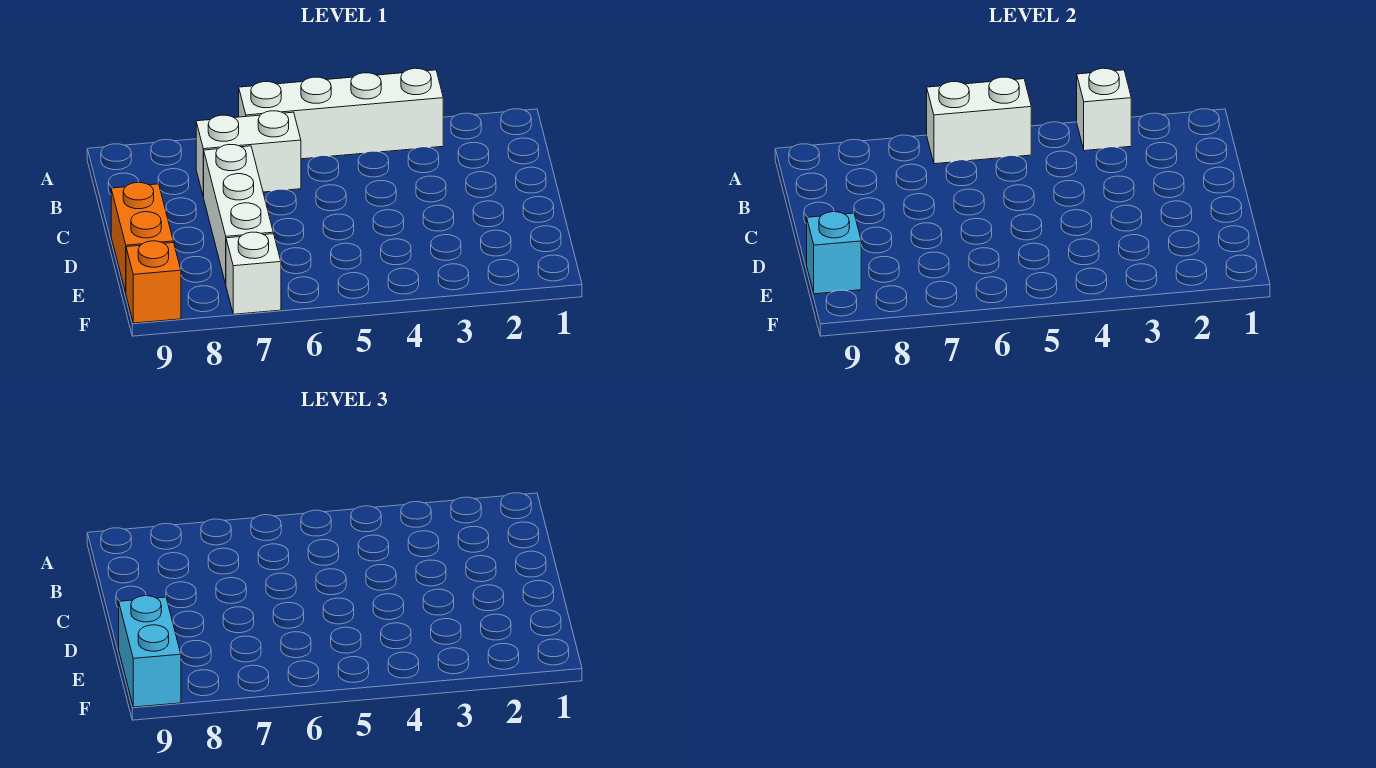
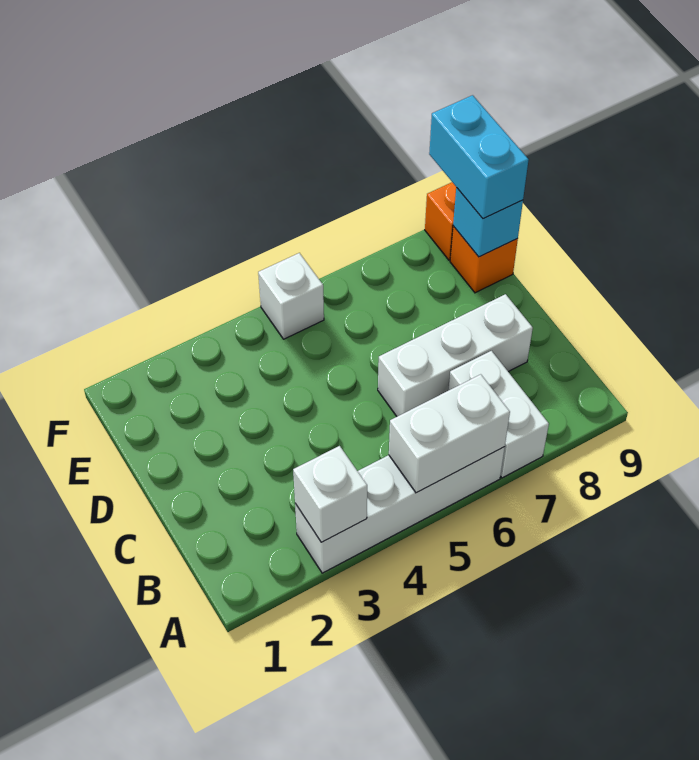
white brick B6:B7 level 1 -> white brick A7:B7 level 1
white brick C7:E7 level 1 -> white brick C6:C8 level 1
orange brick D9:E9 level 1 -> orange brick E9 level 1
white brick F7 level 1 -> white brick F5 level 1

